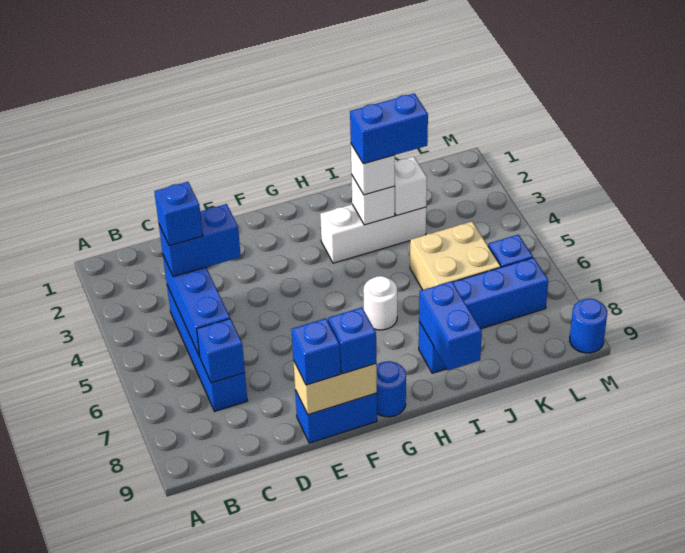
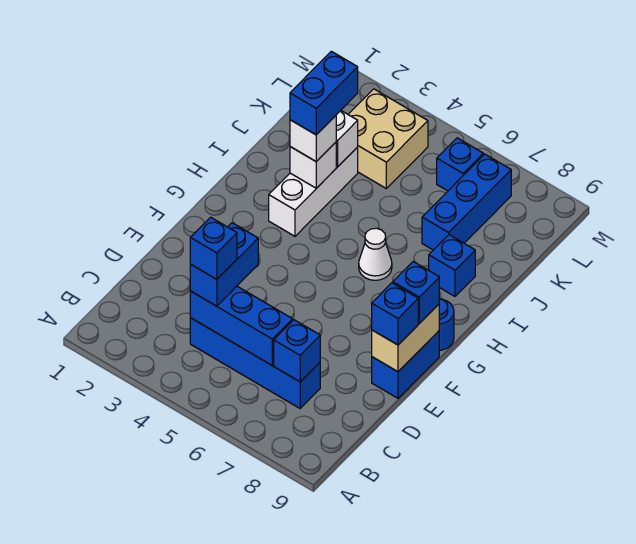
white round brick H6 level 1 -> white cone H6 level 1
blue brick I8:I9 level 2 -> none
tan brick J5:K6 level 1 -> tan brick K3:L4 level 1
blue round brick M9 level 1 -> none

